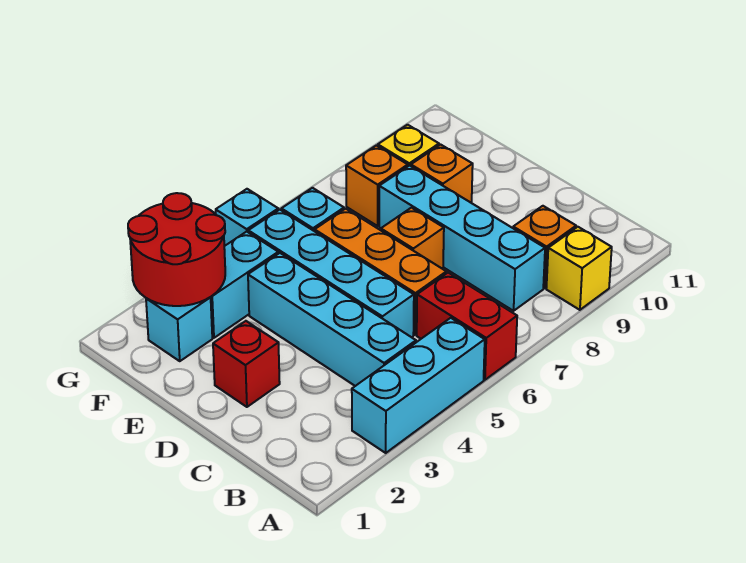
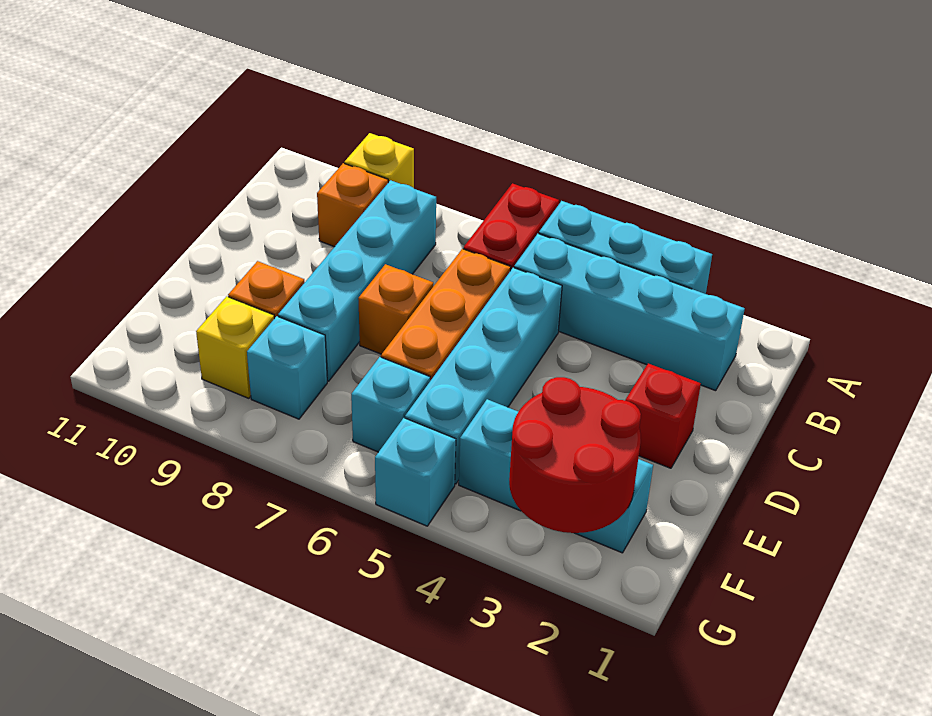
cyan brick B4:E4 level 1 -> cyan brick B2:B5 level 1
orange brick F8 level 1 -> cyan brick F8 level 1

